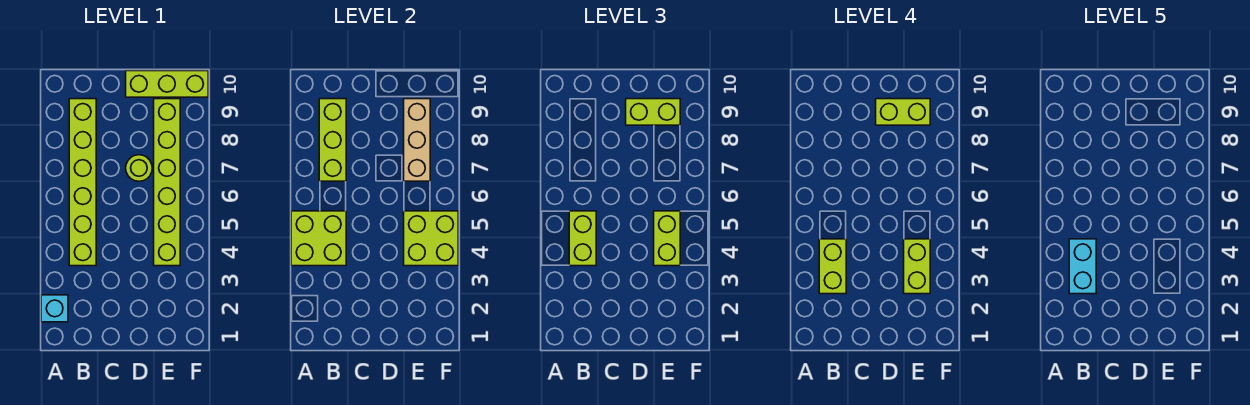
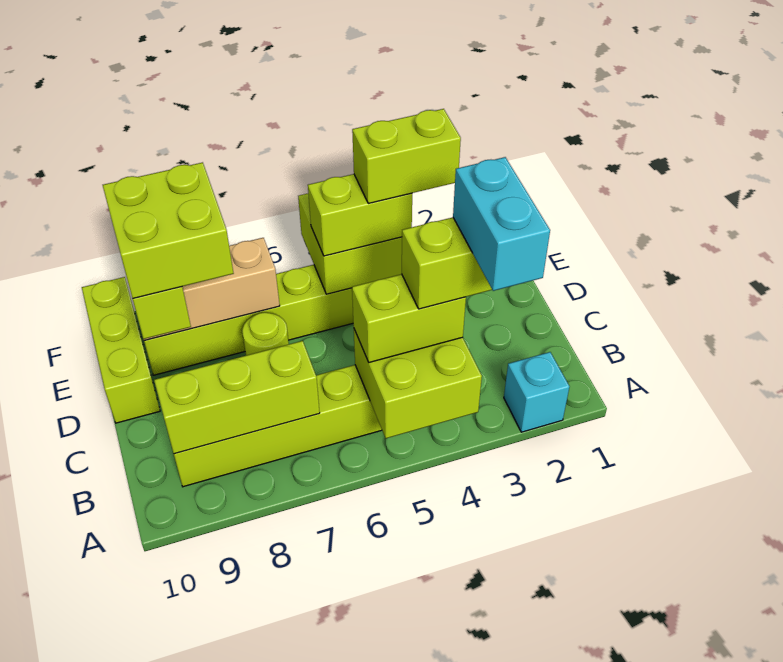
cyan brick B3:B4 level 5 -> cyan brick A3:B3 level 5
lime brick D9:E9 level 4 -> lime brick D8:E9 level 4

